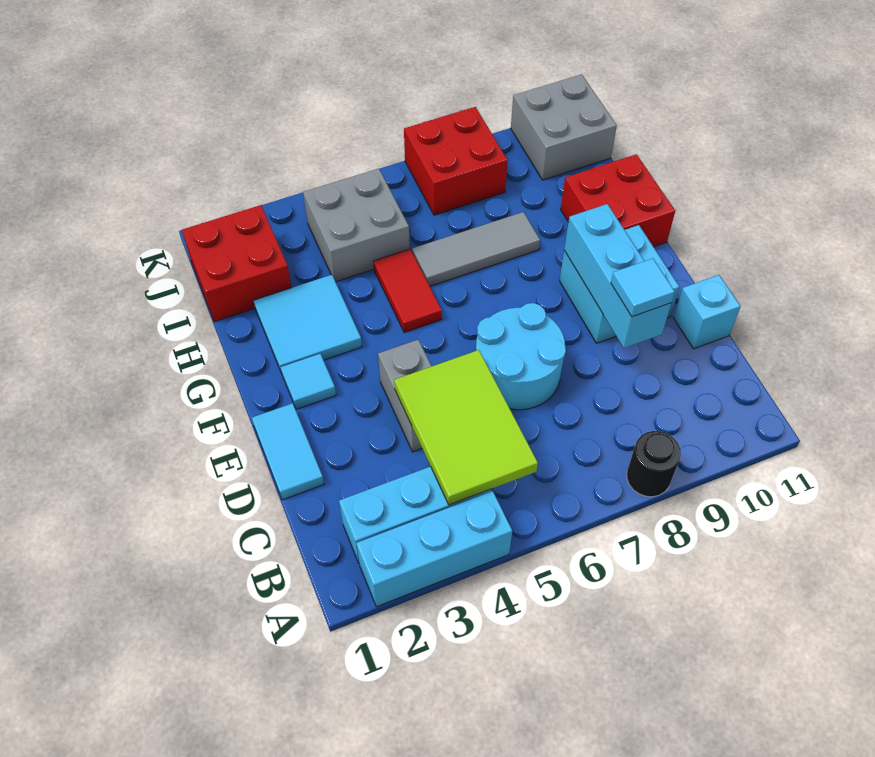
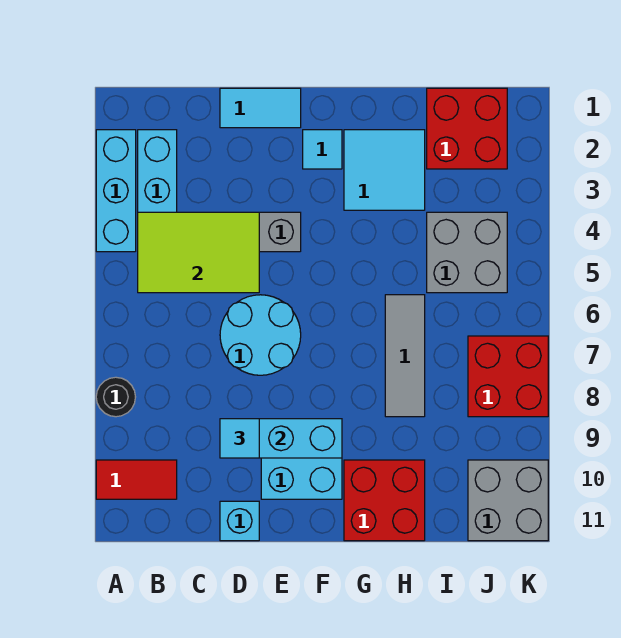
red tile G5:H5 level 1 -> red tile A10:B10 level 1

